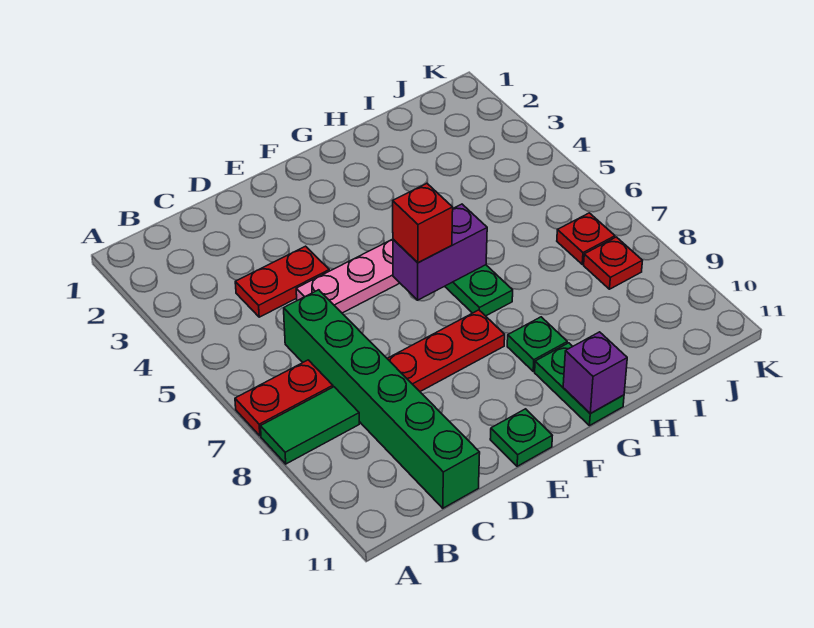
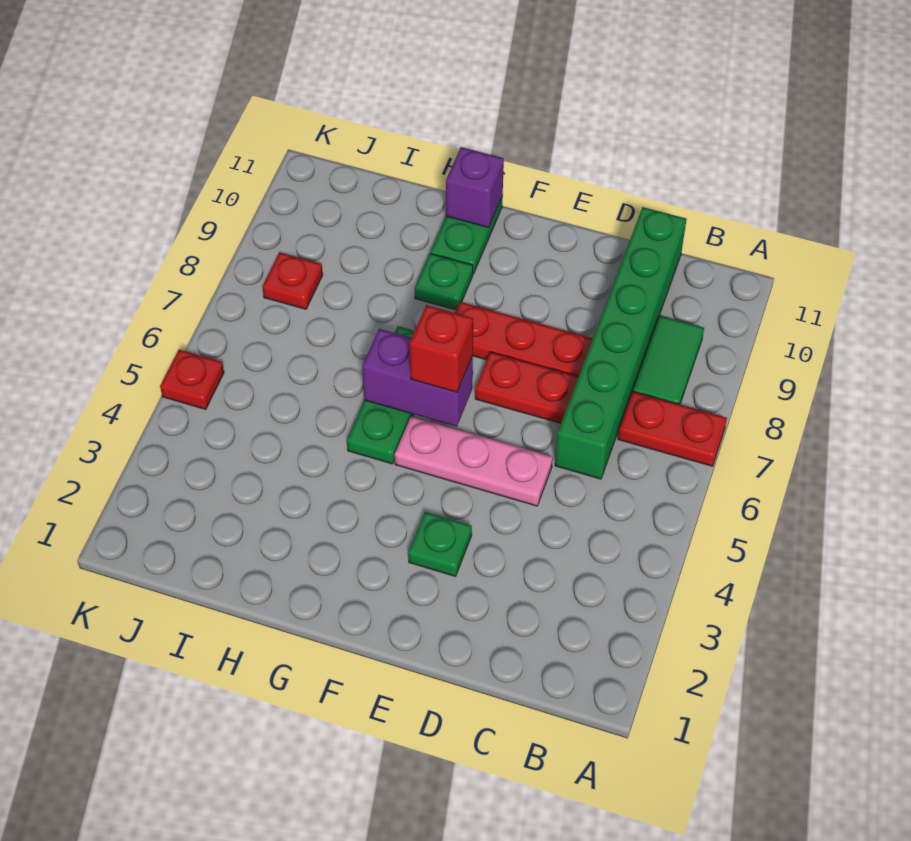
green tile A8:B8 level 1 -> green tile B8:B9 level 1
red plate C4:D4 level 1 -> red plate D7:E7 level 1
green plate E11 level 1 -> green plate E3 level 1
red plate J7 level 1 -> red plate K5 level 1

